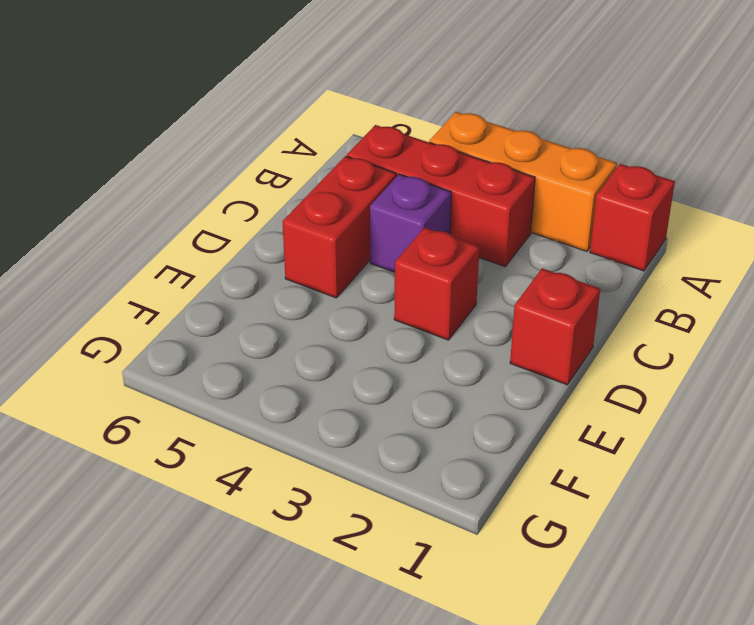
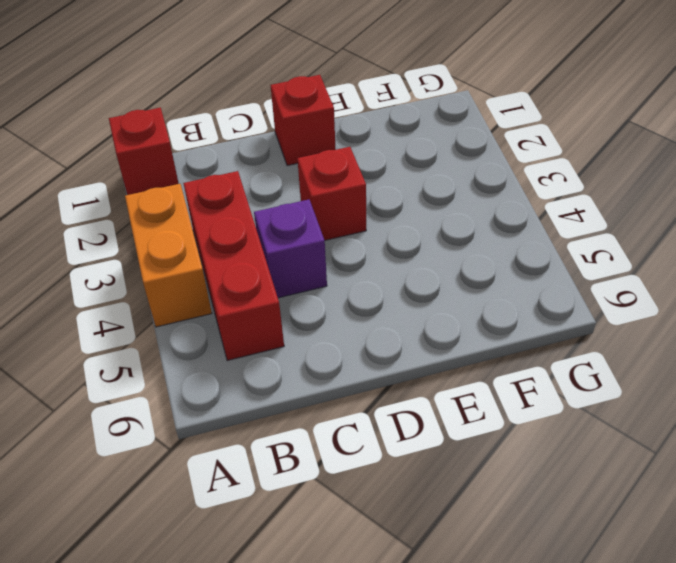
orange brick A2:A4 level 1 -> orange brick A3:A4 level 1
red brick C5:D5 level 1 -> none

